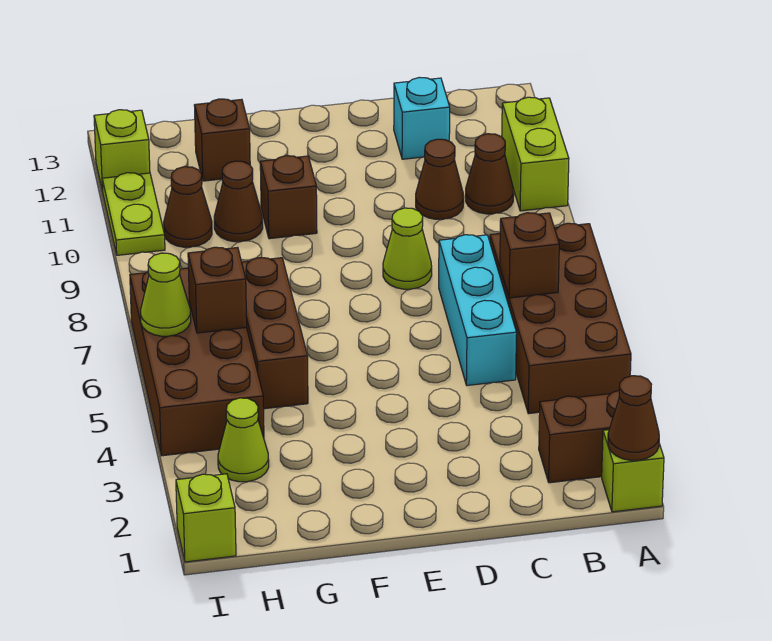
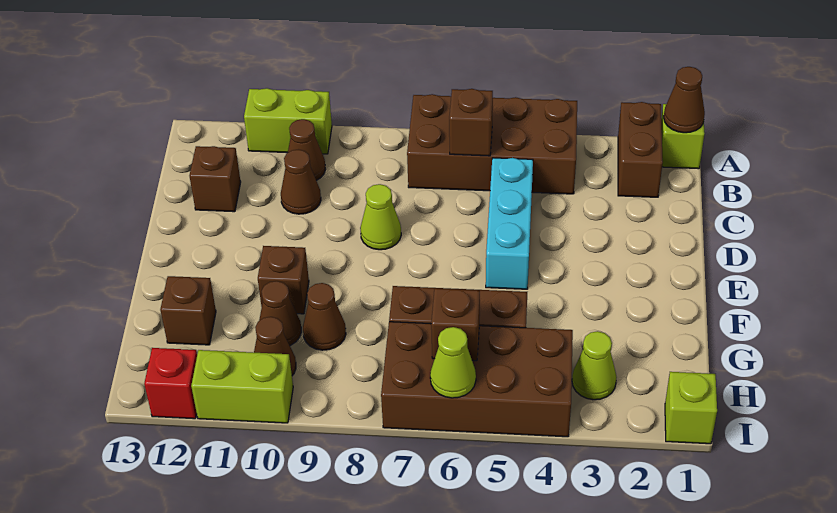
cyan brick C5:C7 level 1 -> cyan brick C5:E5 level 1
cyan brick C12 level 1 -> brown brick C12 level 1
none -> brown cone G9 level 1
lime plate I10:I11 level 1 -> lime brick I10:I11 level 1
lime brick I12 level 1 -> red brick I12 level 1

